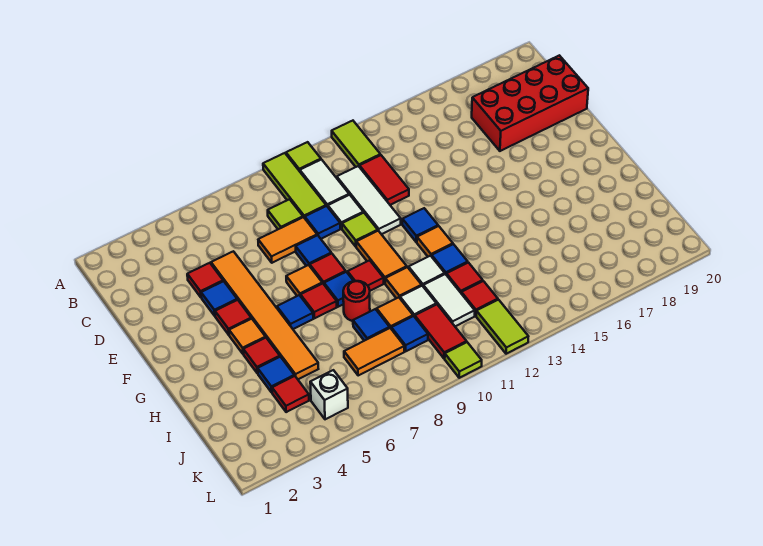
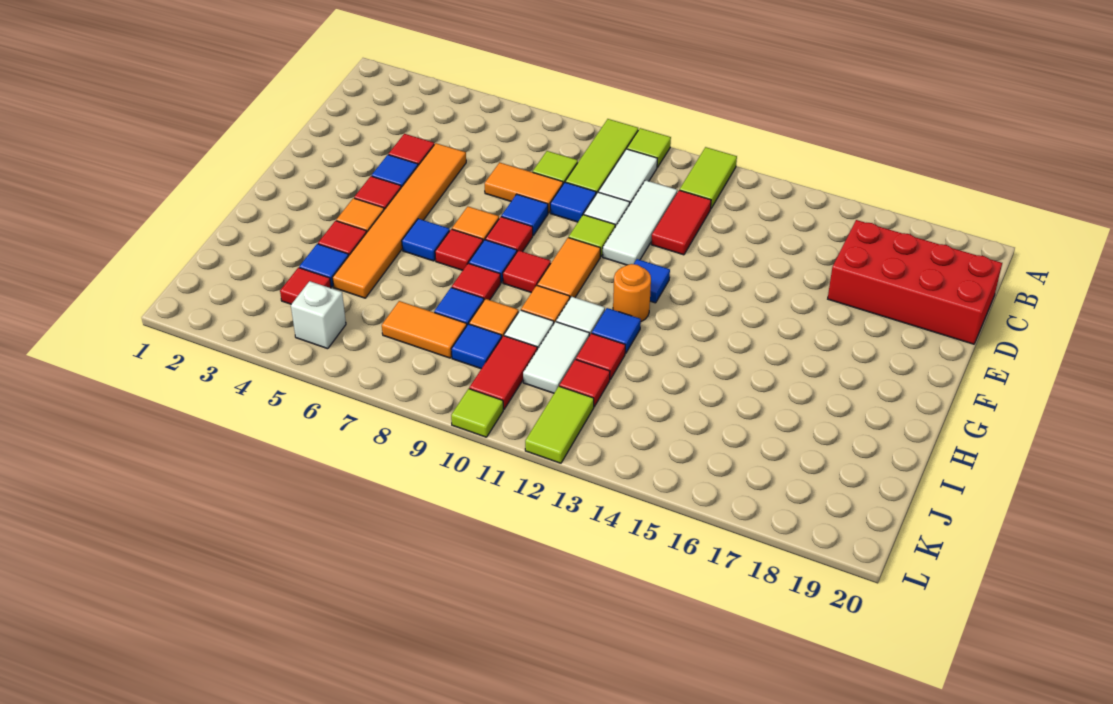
orange tile G12 level 1 -> orange round brick G12 level 1
red round brick H8 level 1 -> red tile H8 level 1

